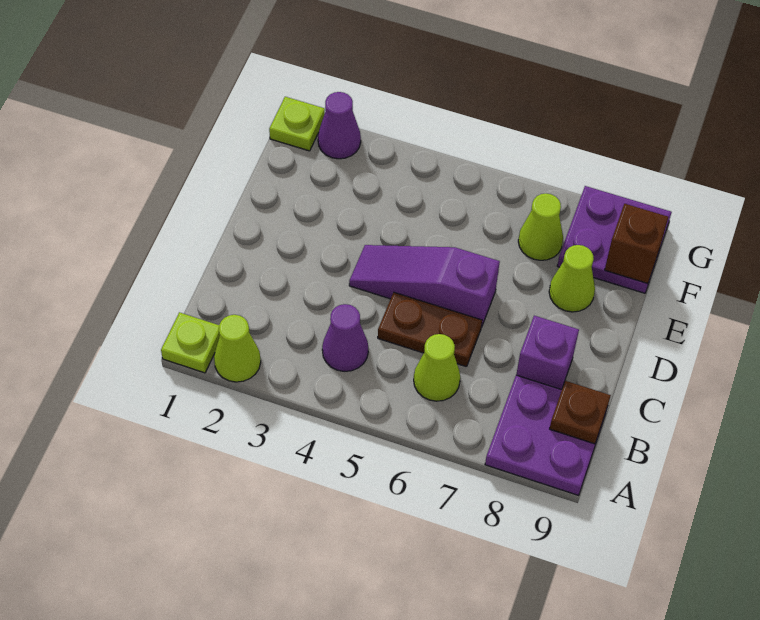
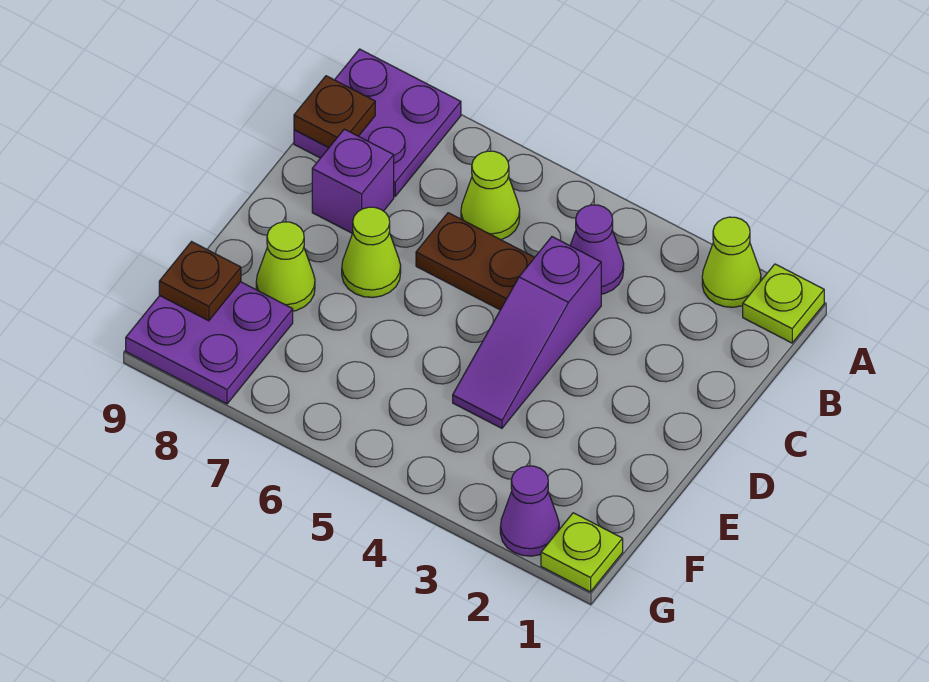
purple slope D4:D6 level 1 top 6 -> purple slope C4:E4 level 1 top C
lime cone F7 level 1 -> lime cone D7 level 1
brown brick F9 level 2 -> brown plate F9 level 2

